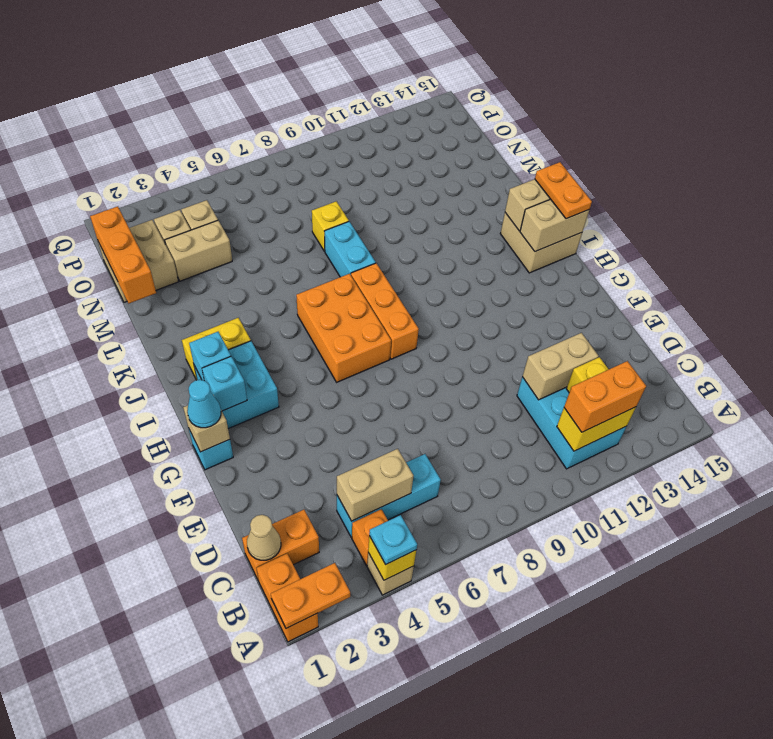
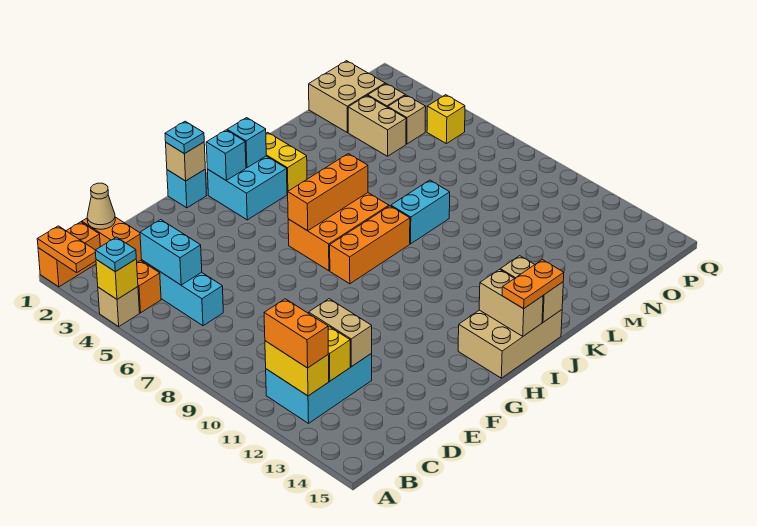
tan brick C4:C5 level 2 -> cyan brick C4:C5 level 2
cyan cone G1 level 3 -> cyan plate G1 level 3
tan brick I14:J15 level 1 -> tan brick H14:J15 level 1
orange brick M1:O1 level 2 -> orange brick H6:J6 level 2
yellow brick M8 level 1 -> yellow brick P5 level 1

